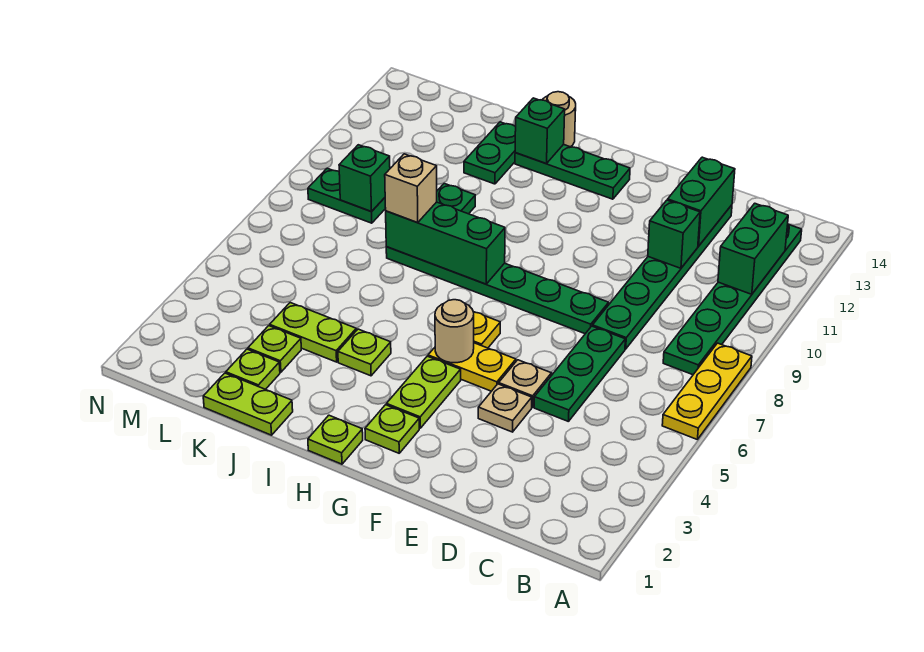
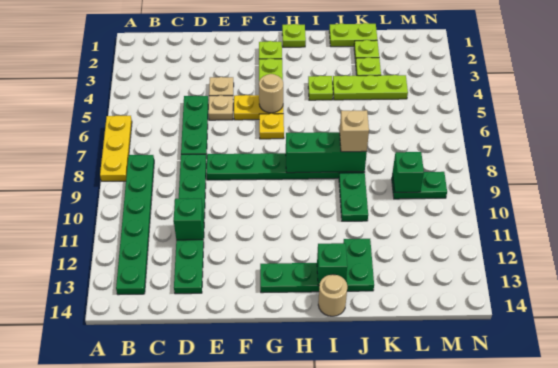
green brick B11:B12 level 2 -> none
green brick D12:D13 level 2 -> none
lime plate J4:K4 level 1 -> lime plate J4:L4 level 1

